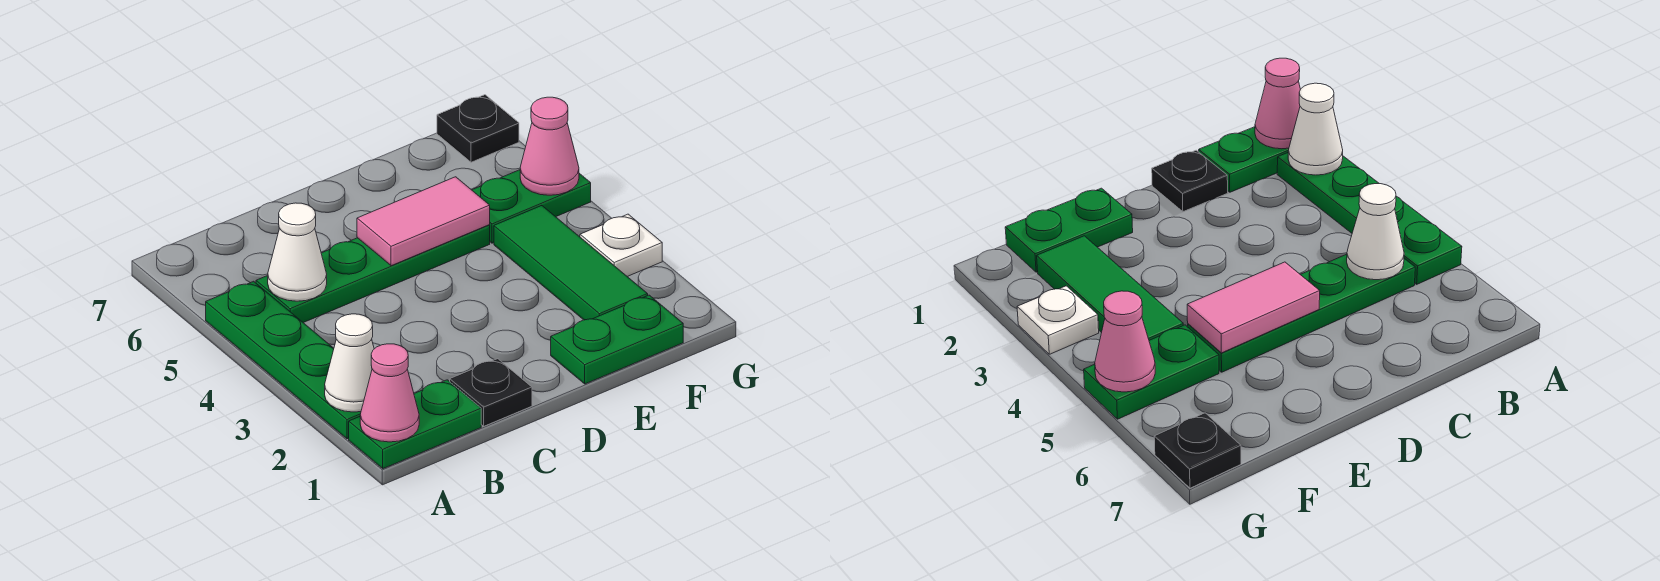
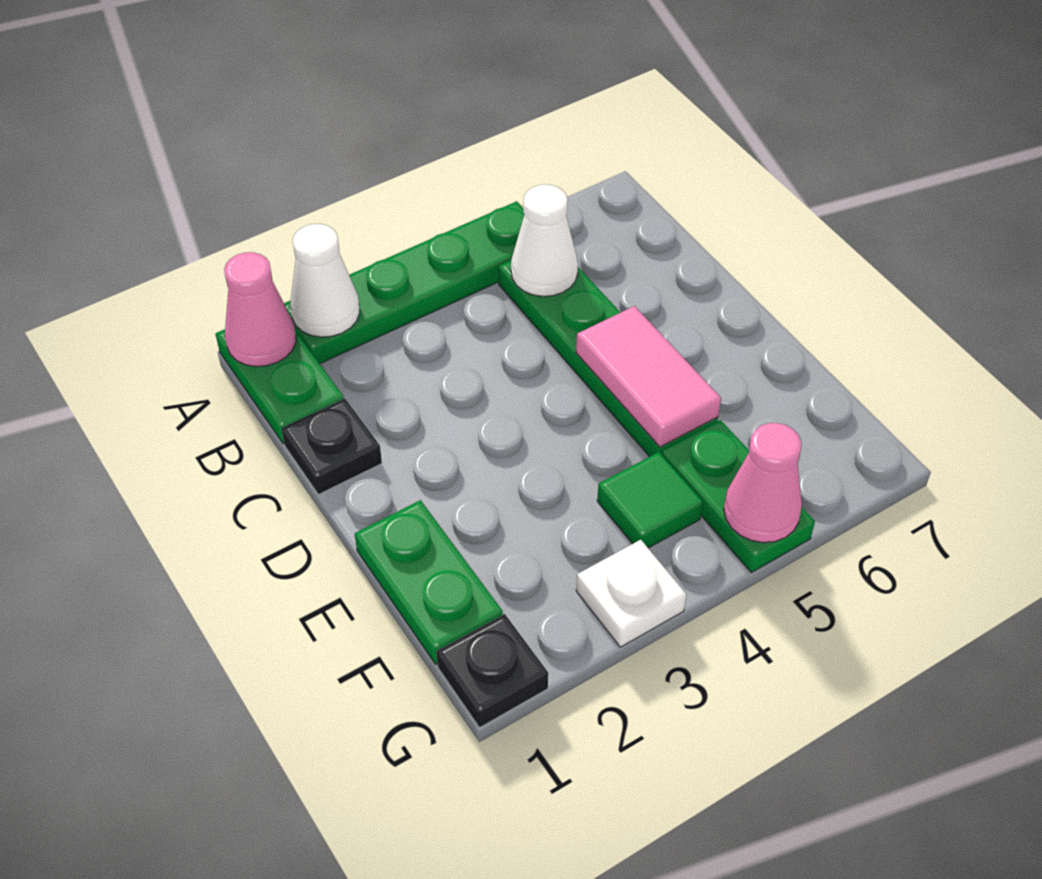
green tile F2:F4 level 1 -> green tile F4 level 1
black plate G7 level 1 -> black plate G1 level 1

